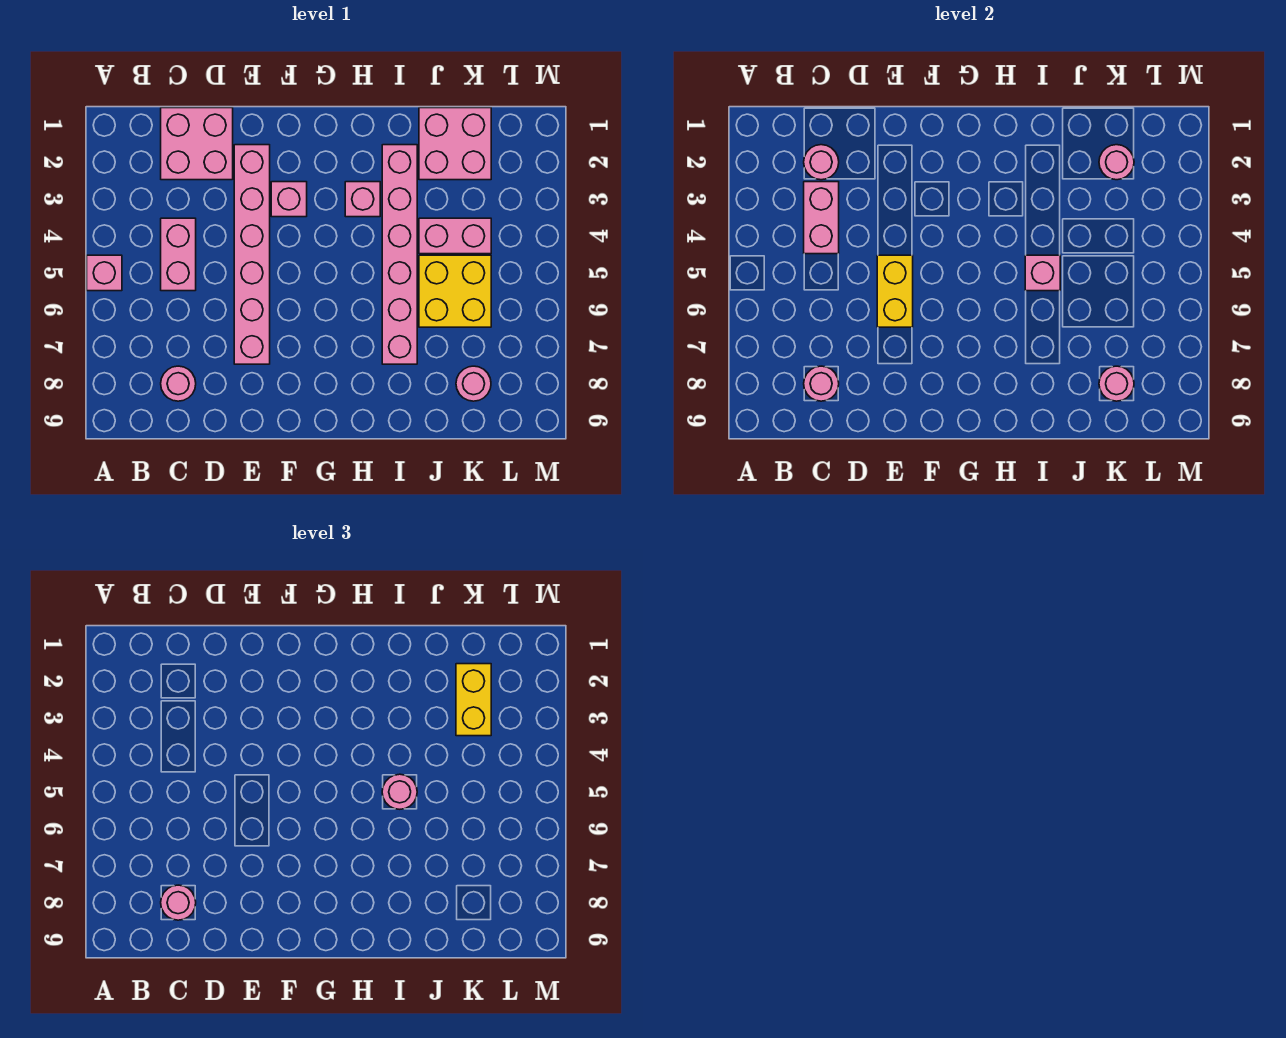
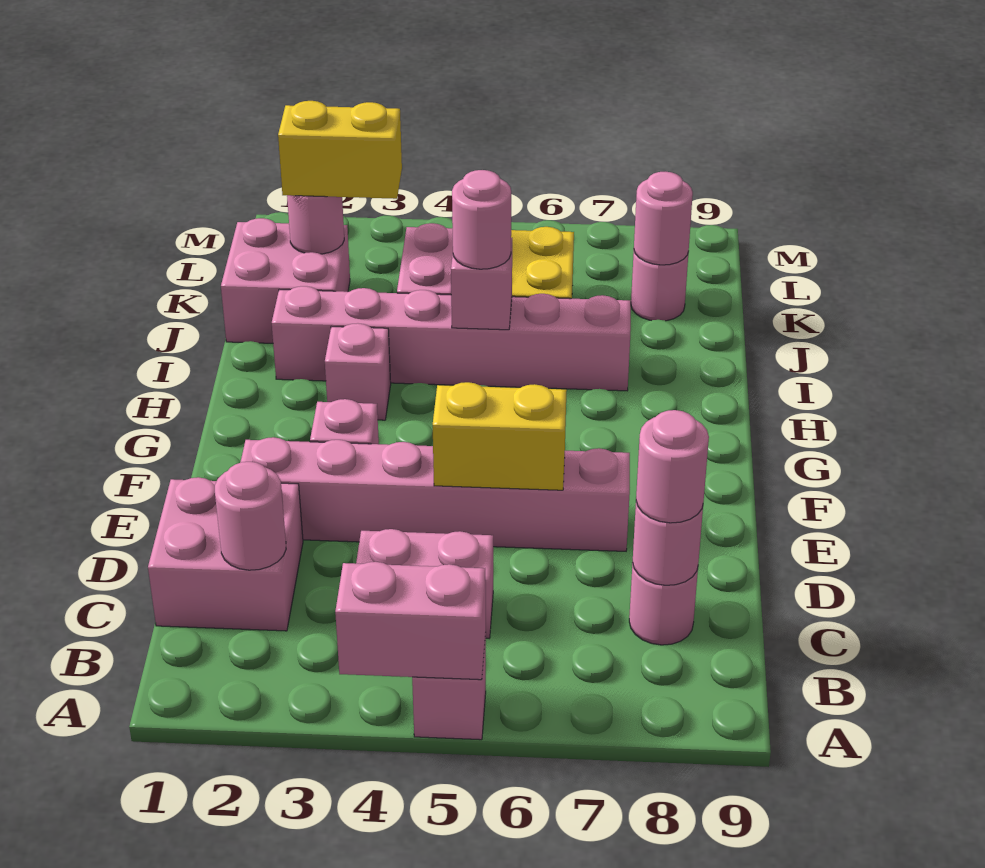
pink brick C3:C4 level 2 -> pink brick A4:A5 level 2

